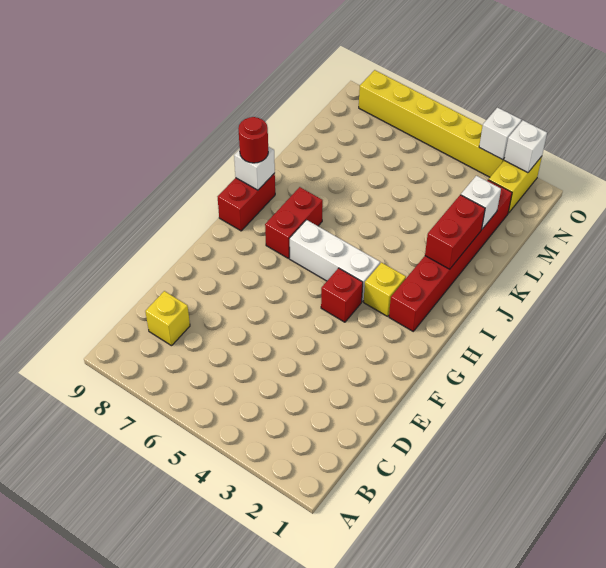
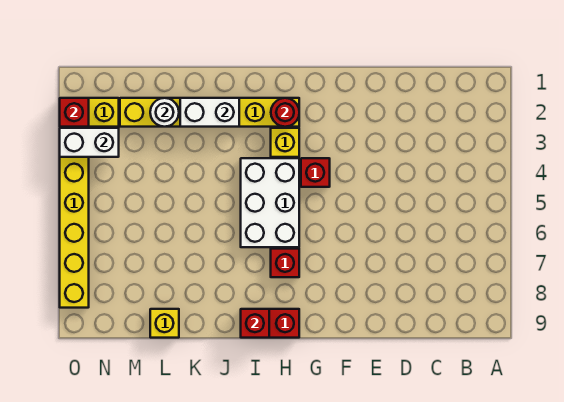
yellow brick C8 level 1 -> yellow brick L9 level 1
red brick H2:M2 level 1 -> yellow brick H2:M2 level 1
white brick H4:H6 level 1 -> white brick H4:I6 level 1
red brick H7:I7 level 1 -> red brick H7 level 1
white brick I9 level 2 -> red brick I9 level 2
red round brick I9 level 3 -> red round brick H2 level 2
red brick J2:K2 level 2 -> white brick J2:K2 level 2
white brick L2 level 2 -> white round brick L2 level 2
white brick O2 level 2 -> red brick O2 level 2
white brick O3 level 2 -> white brick N3:O3 level 2

